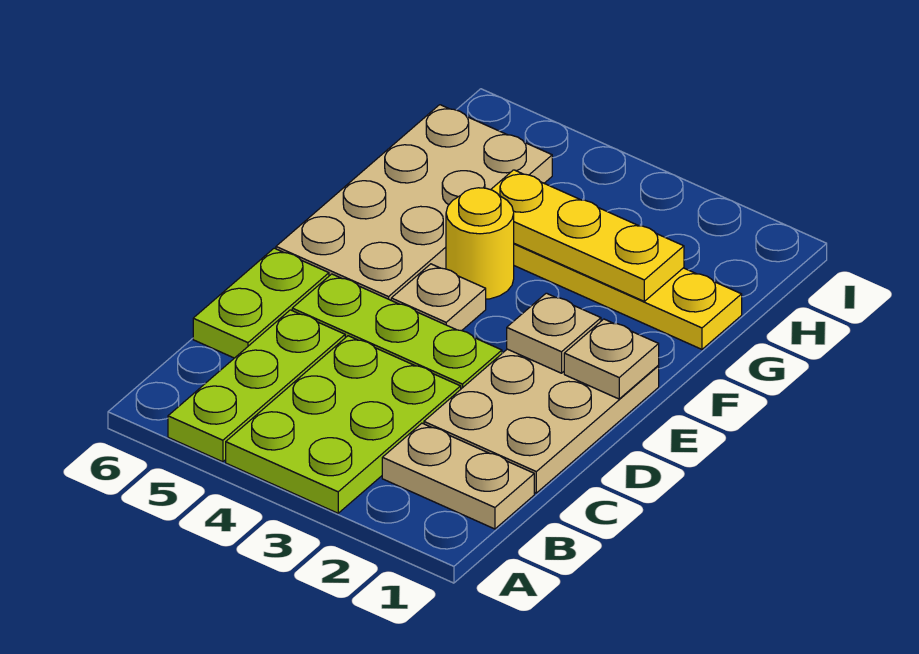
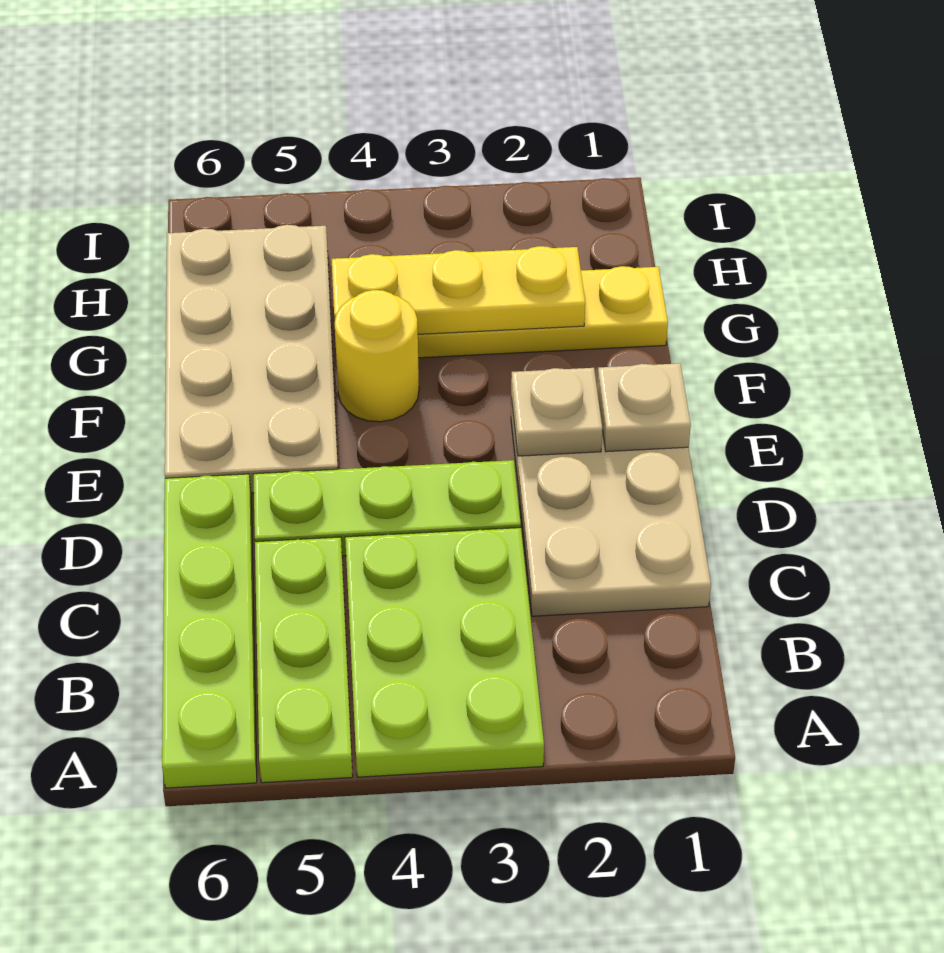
tan plate B1:B2 level 1 -> none
lime plate C6:D6 level 1 -> lime plate A6:D6 level 1
tan plate E4 level 1 -> none

